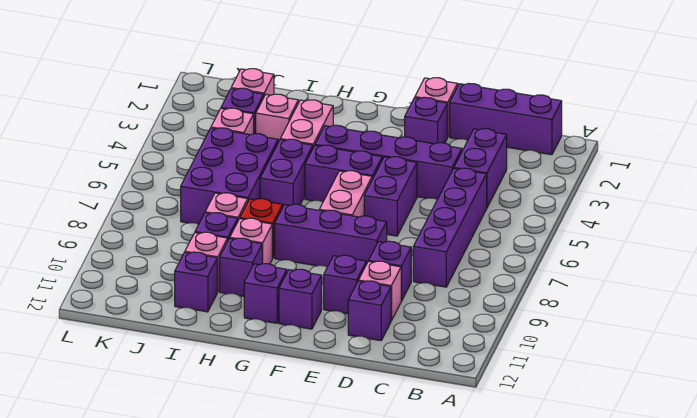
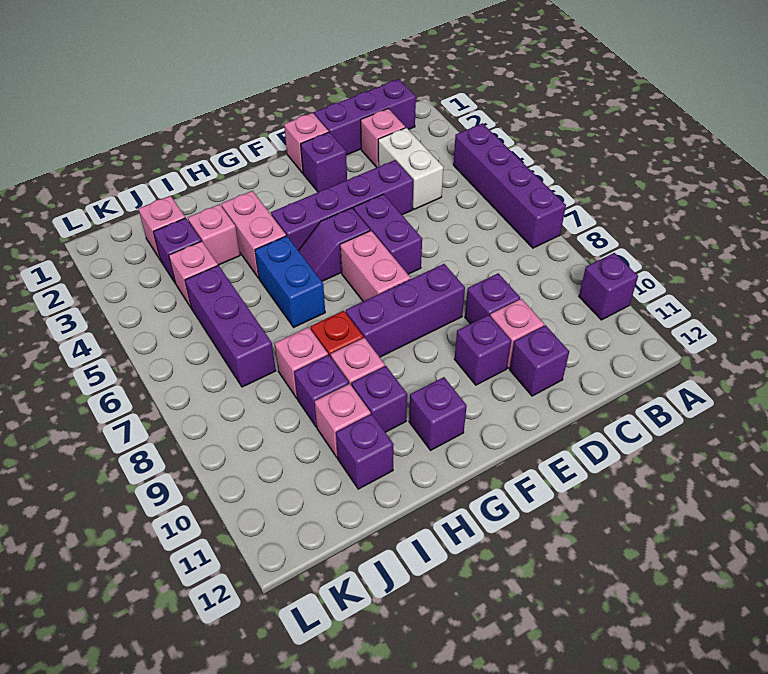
none -> pink brick C2 level 1
purple brick C3:C4 level 1 -> white brick C3:C4 level 1
purple brick C5:C8 level 1 -> purple brick A4:A7 level 1
purple brick F5:G5 level 1 -> purple slope F5:G5 level 1 top F
purple brick F11 level 1 -> purple brick A10 level 1
purple brick H5:H6 level 1 -> blue brick H5:H6 level 1
purple brick I5:J7 level 1 -> purple brick J5:J7 level 1

